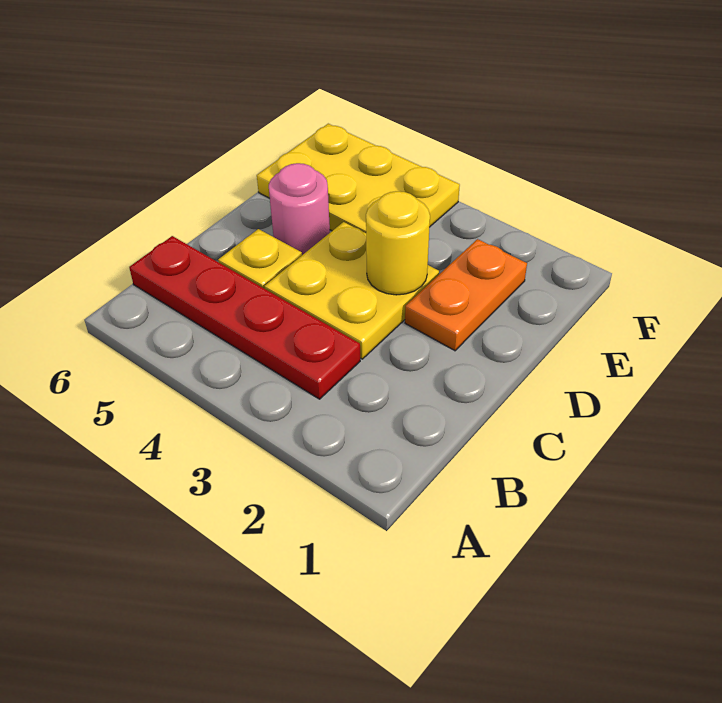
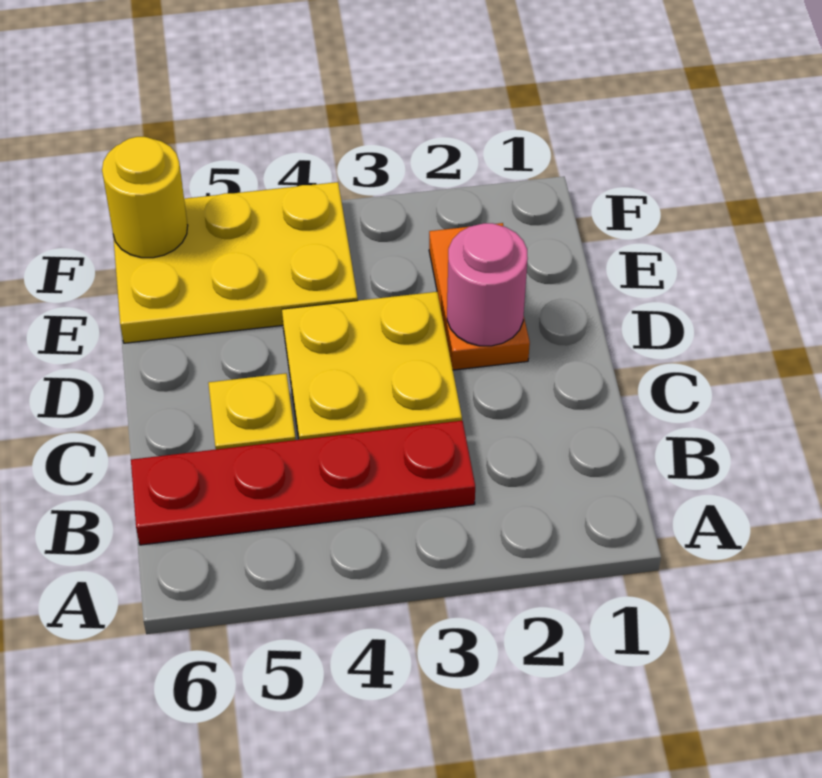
yellow round brick D3 level 2 -> yellow round brick F6 level 2
pink round brick D5 level 1 -> pink round brick D2 level 2

